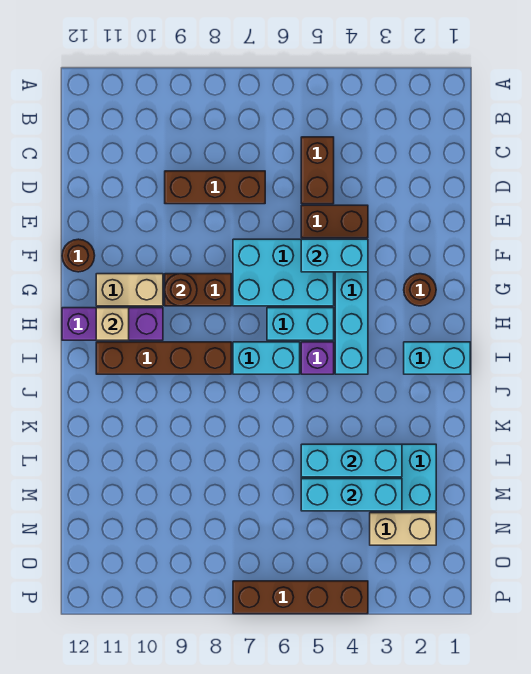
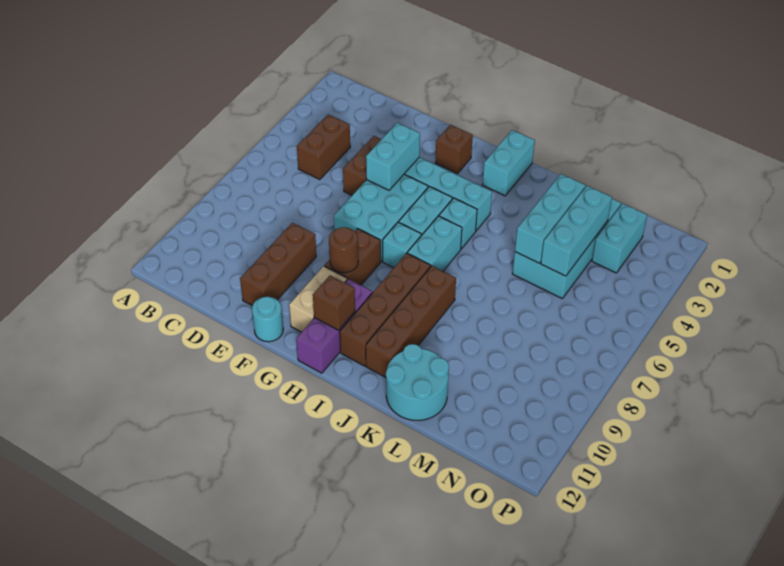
brown brick C5:D5 level 1 -> brown brick C4:C5 level 1
brown brick D7:D9 level 1 -> brown brick E9:E11 level 1
brown round brick F12 level 1 -> cyan round brick F12 level 1
brown round brick G2 level 1 -> brown brick G2 level 1
none -> cyan brick H7 level 1
tan brick H11 level 2 -> brown brick H11 level 2
purple brick I5 level 1 -> cyan brick I5 level 1
none -> cyan round brick K11:L12 level 1
tan brick N2:N3 level 1 -> cyan brick N2:N3 level 1
brown brick P4:P7 level 1 -> brown brick J8:J11 level 1

